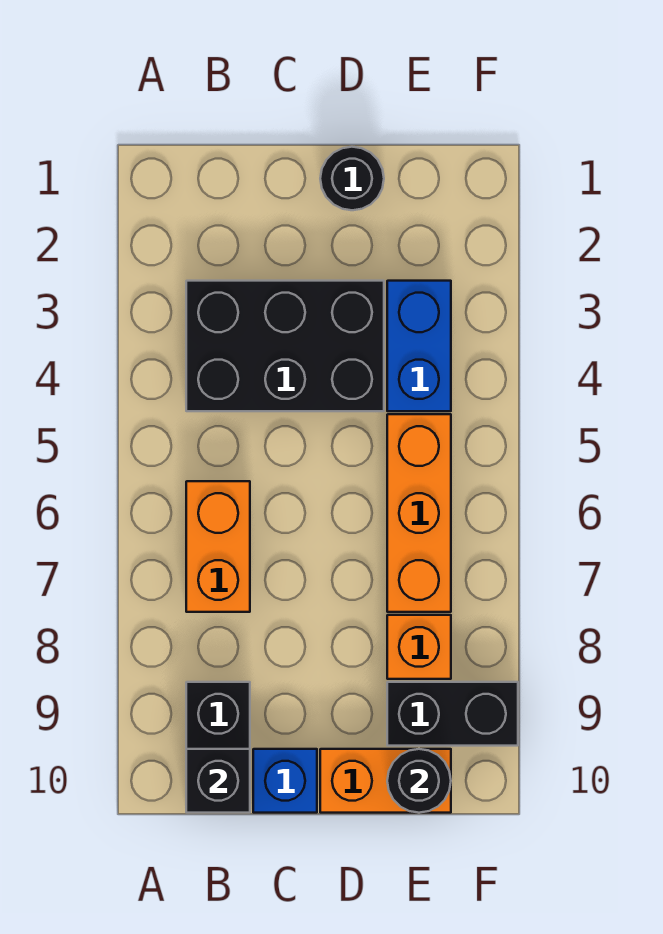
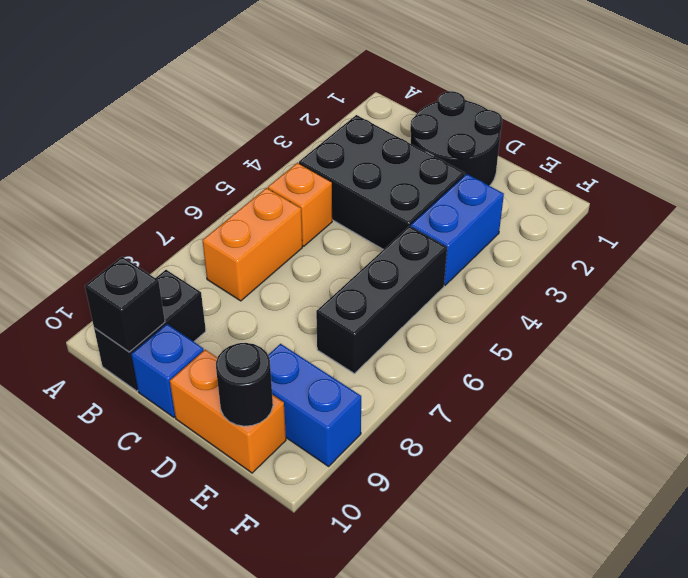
black round brick D1 level 1 -> black round brick C1:D2 level 1
orange brick E5:E7 level 1 -> black brick E5:E7 level 1
orange brick E8 level 1 -> orange brick B5 level 1
black brick E9:F9 level 1 -> blue brick E9:F9 level 1

